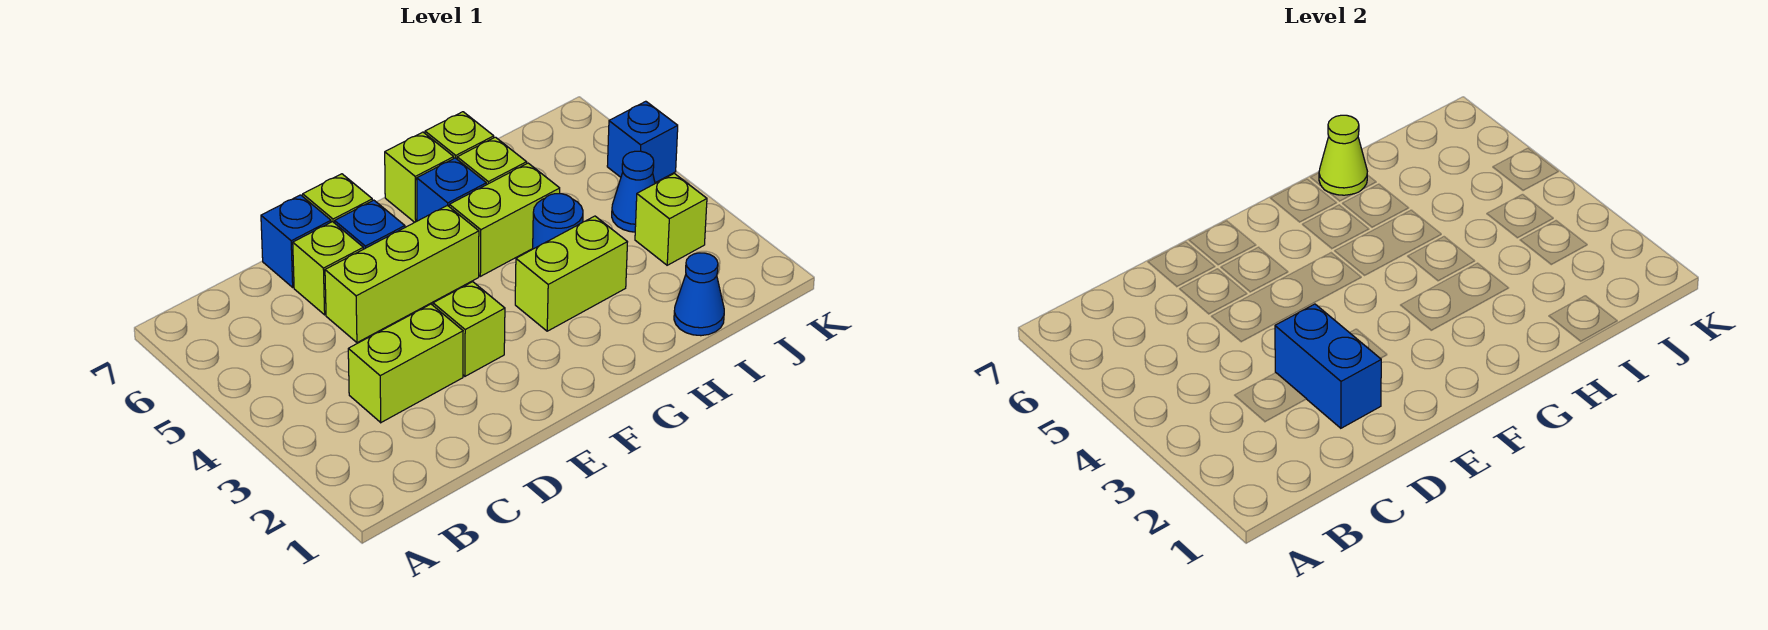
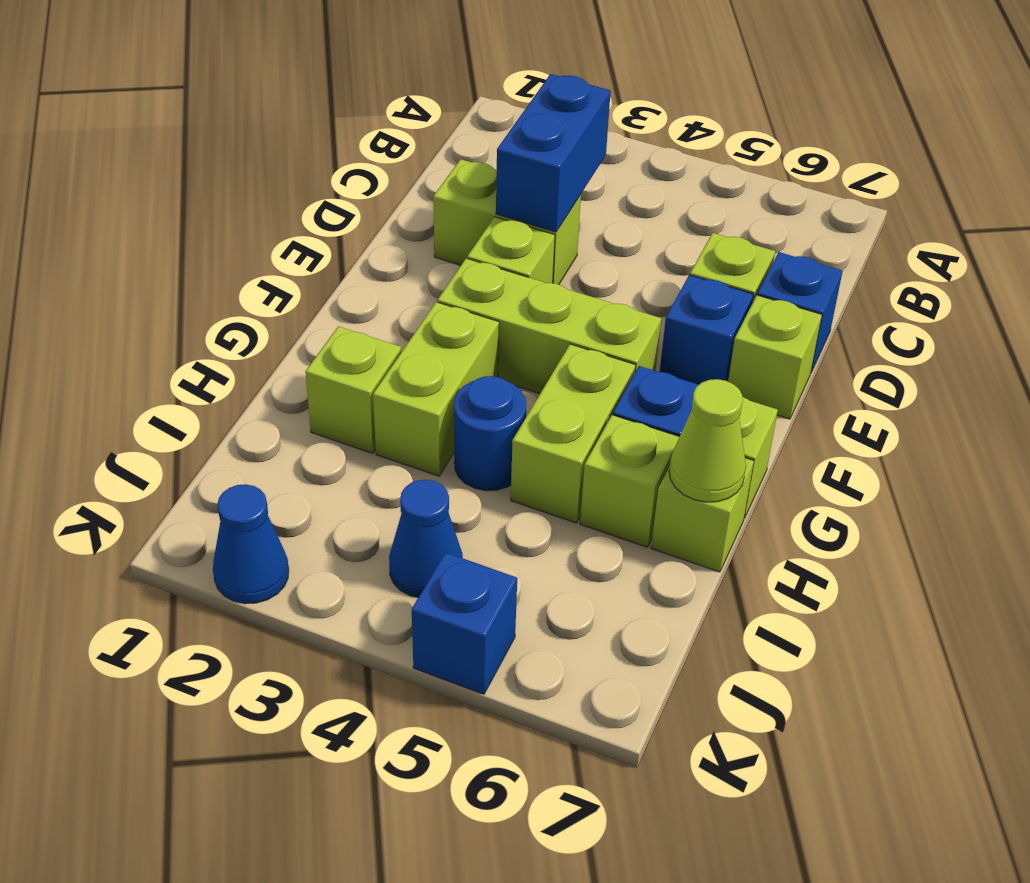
lime brick C3:D3 level 1 -> lime brick D2:D3 level 1
blue brick D2:D3 level 2 -> blue brick C3:D3 level 2
lime brick D5:F5 level 1 -> lime brick F3:F5 level 1
blue cone I1 level 1 -> blue cone K2 level 1
lime brick J3 level 1 -> lime brick H2 level 1

